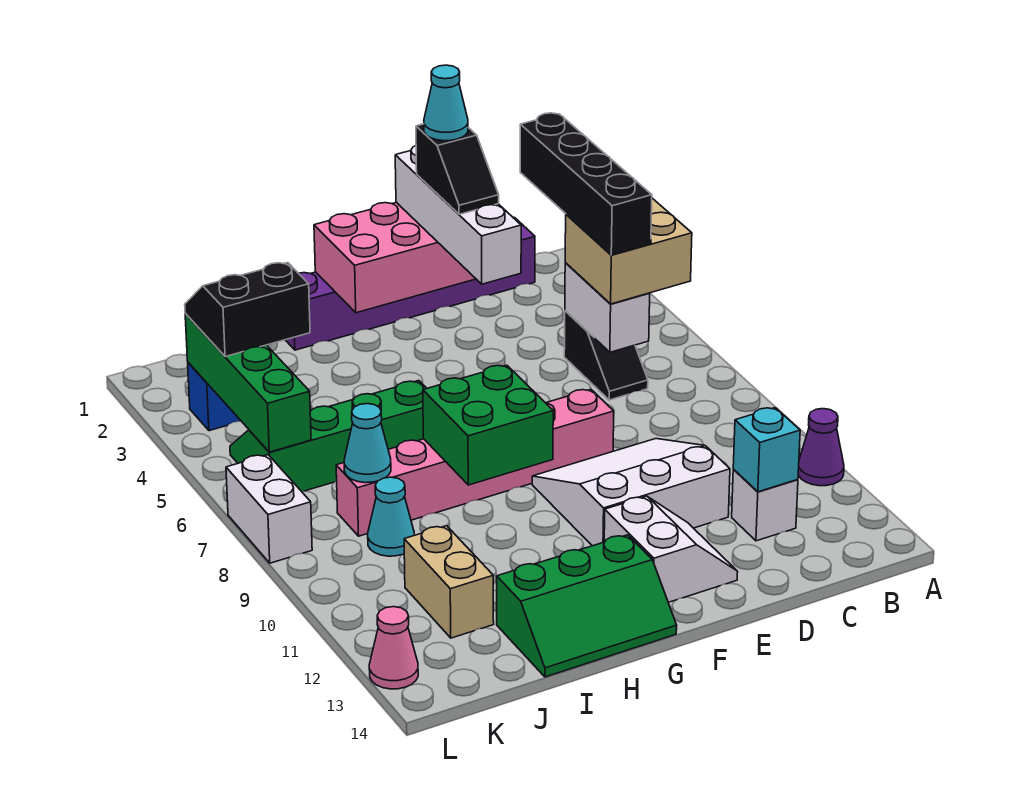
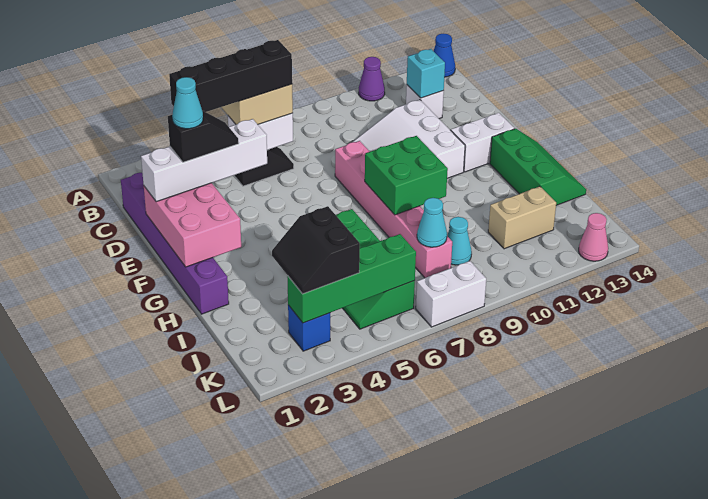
none -> blue cone A14 level 1

